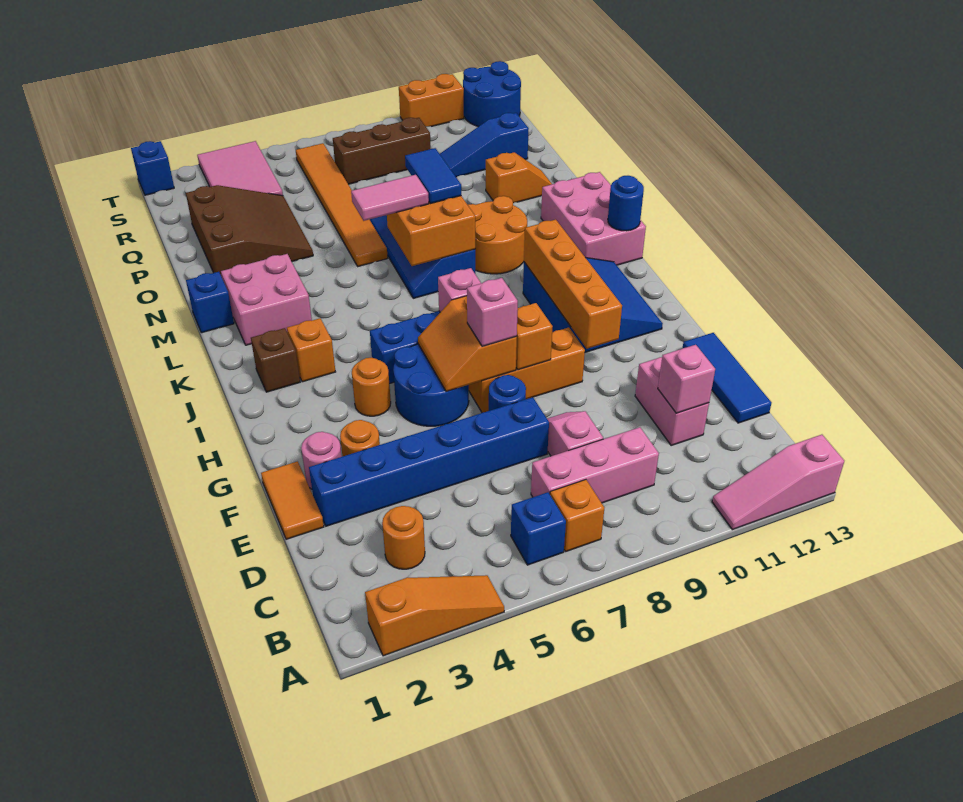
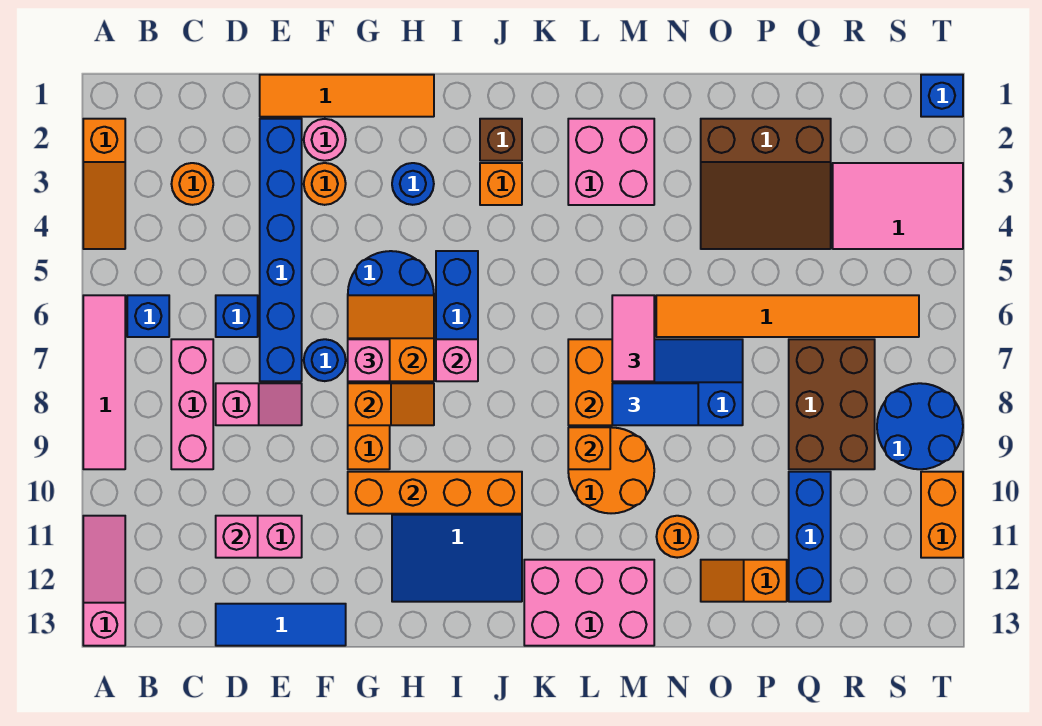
none -> pink tile A6:A9 level 1
orange brick B7 level 1 -> orange brick L9 level 2
orange tile E1:F1 level 1 -> orange tile E1:H1 level 1
orange round brick H4 level 1 -> orange round brick N11 level 1
blue round brick K13 level 2 -> blue round brick H3 level 1
blue brick M1 level 1 -> blue brick D6 level 1
orange slope O11:O12 level 1 top 11 -> orange slope O12:P12 level 1 top P
blue slope Q10:Q12 level 1 top 12 -> blue brick Q10:Q12 level 1
brown brick R7:R9 level 1 -> brown brick Q7:R9 level 1
blue round brick S12:T13 level 1 -> blue round brick S8:T9 level 1

